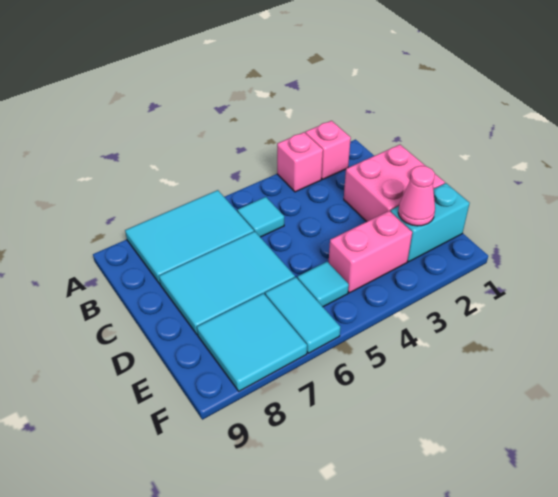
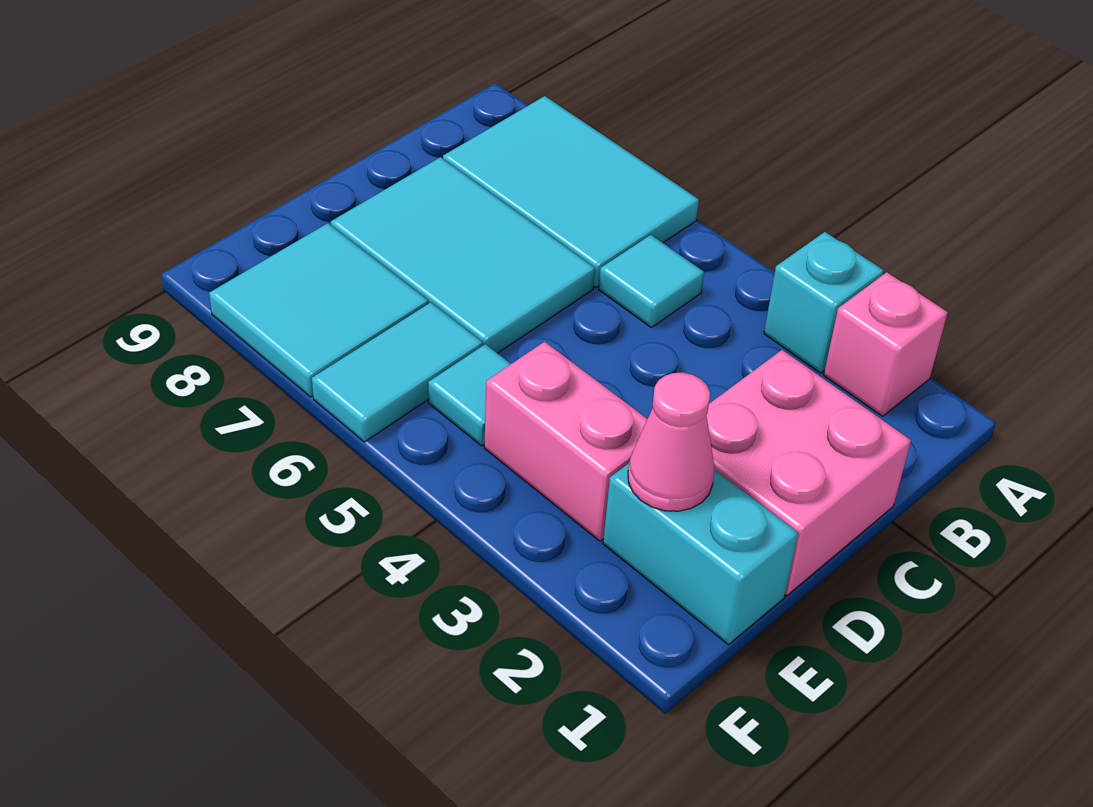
pink brick A3 level 1 -> cyan brick A3 level 1

